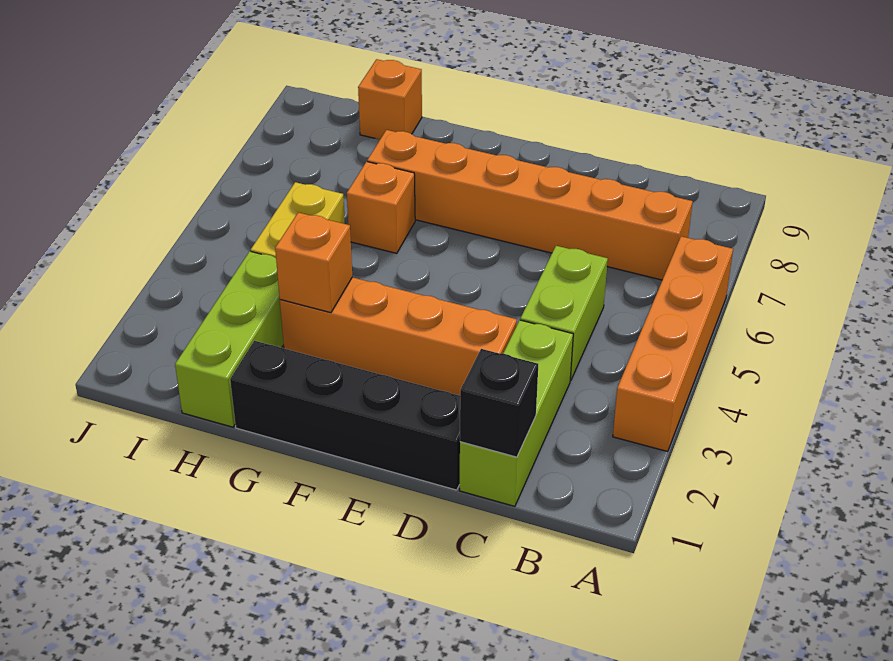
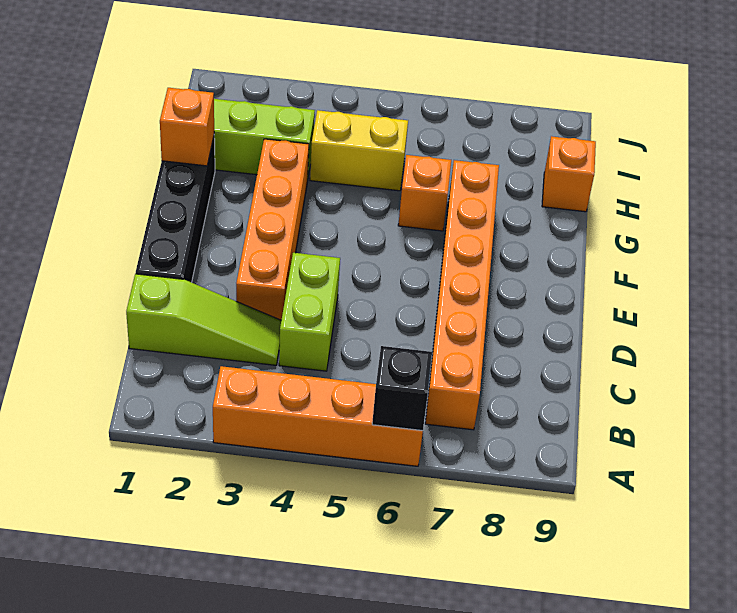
lime brick C1:C3 level 1 -> lime slope C1:C3 level 1 top 1
black brick C1 level 2 -> black brick A6 level 2
lime brick C4:C5 level 1 -> lime brick C4:D4 level 1
orange brick G3 level 2 -> orange brick G1 level 2

